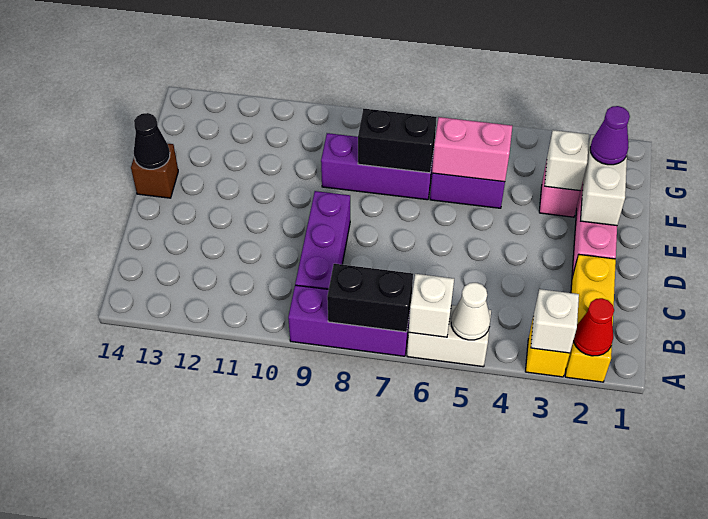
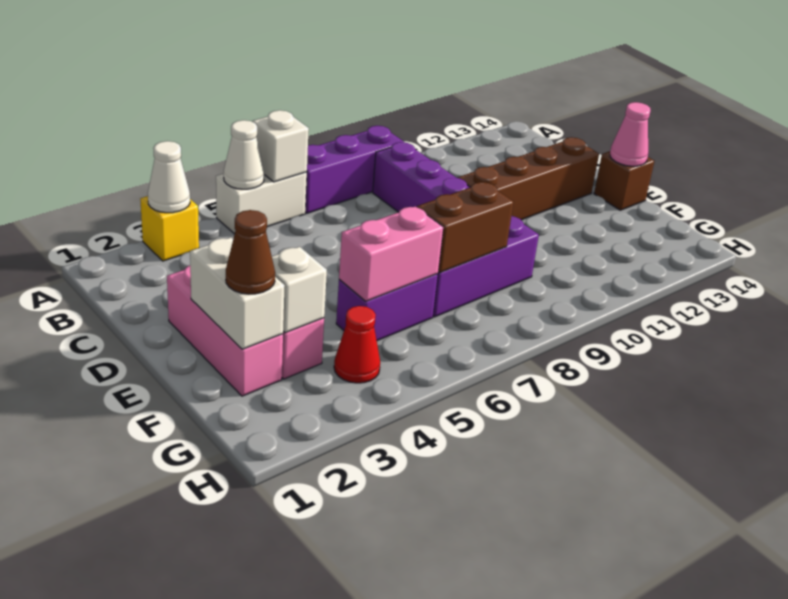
yellow brick A2:C2 level 1 -> none
red cone A2 level 2 -> red cone G4 level 1
white brick A3 level 2 -> white cone A3 level 2
black brick A7:A8 level 2 -> none
none -> brown brick D10:D13 level 1
black cone E14 level 2 -> pink cone E14 level 2
purple cone F2 level 3 -> brown cone F2 level 3
black brick F7:F8 level 2 -> brown brick F7:F8 level 2

